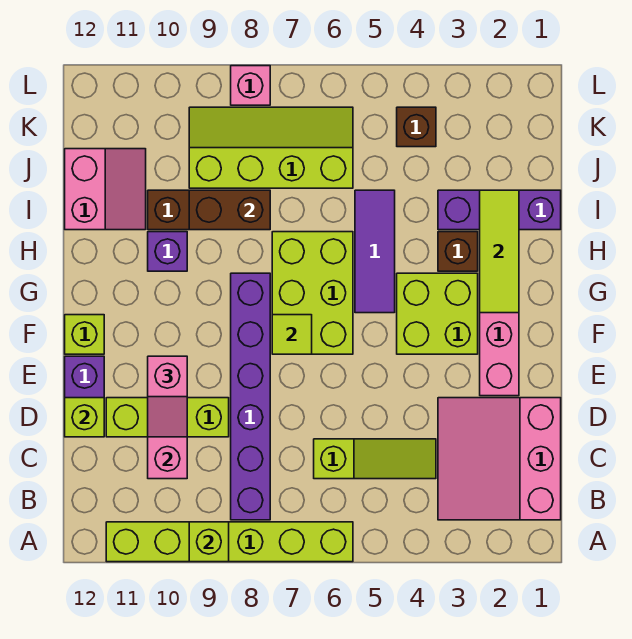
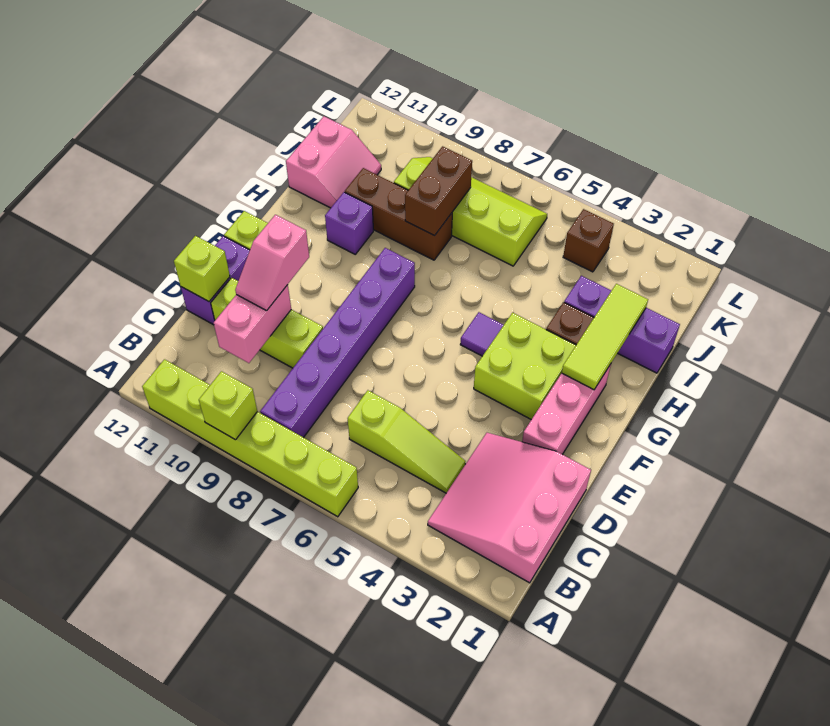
lime brick F6:H7 level 1 -> none
lime tile F7 level 2 -> none
purple tile G5:I5 level 1 -> purple tile G5 level 1
brown brick I8:I9 level 2 -> brown brick I8:J8 level 2
pink brick L8 level 1 -> none

